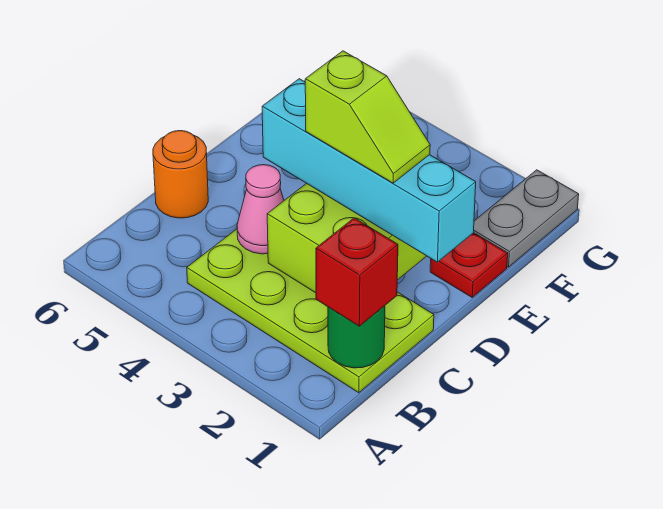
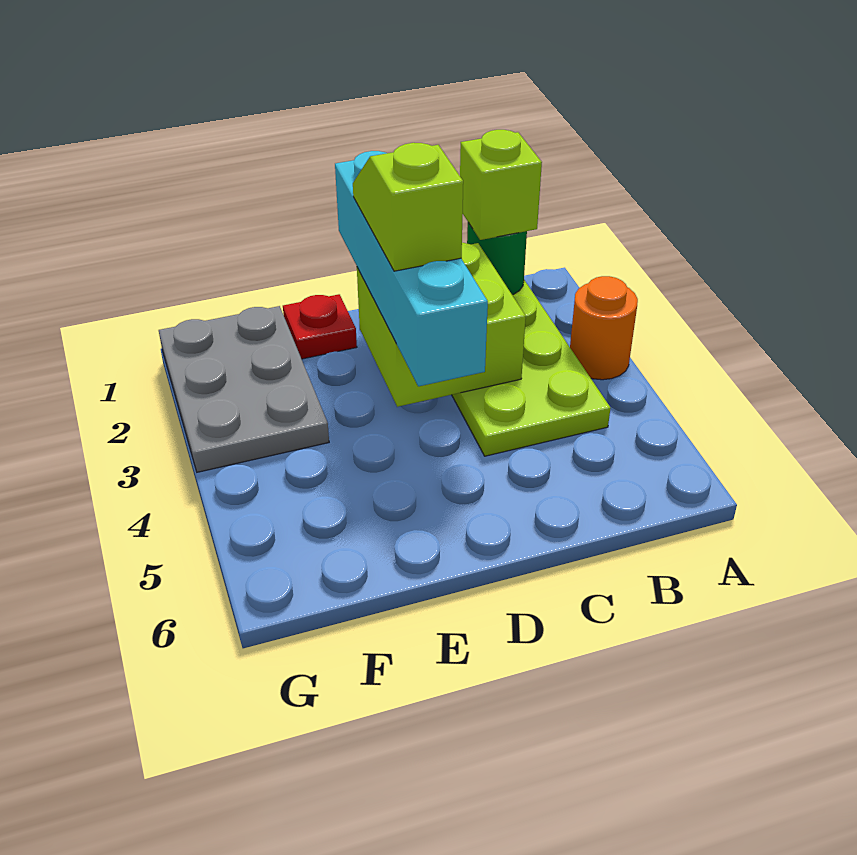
red brick B1 level 3 -> lime brick B1 level 3
pink cone C4 level 2 -> none
orange round brick C6 level 1 -> orange round brick A3 level 1
grey plate F1:G1 level 1 -> grey plate F1:G3 level 1

